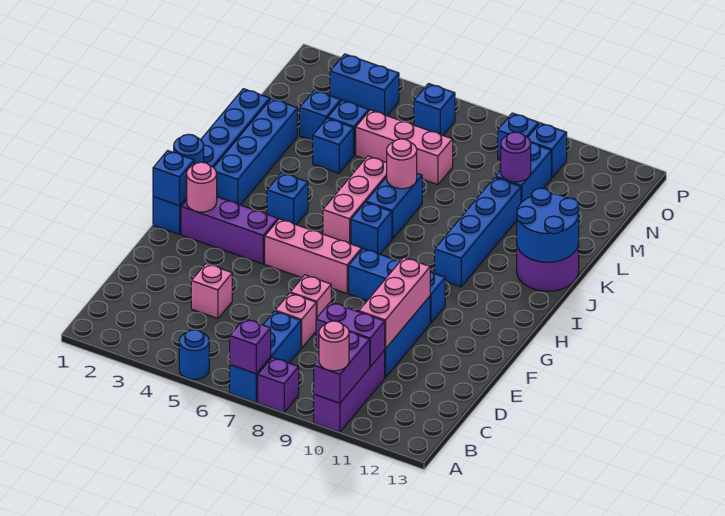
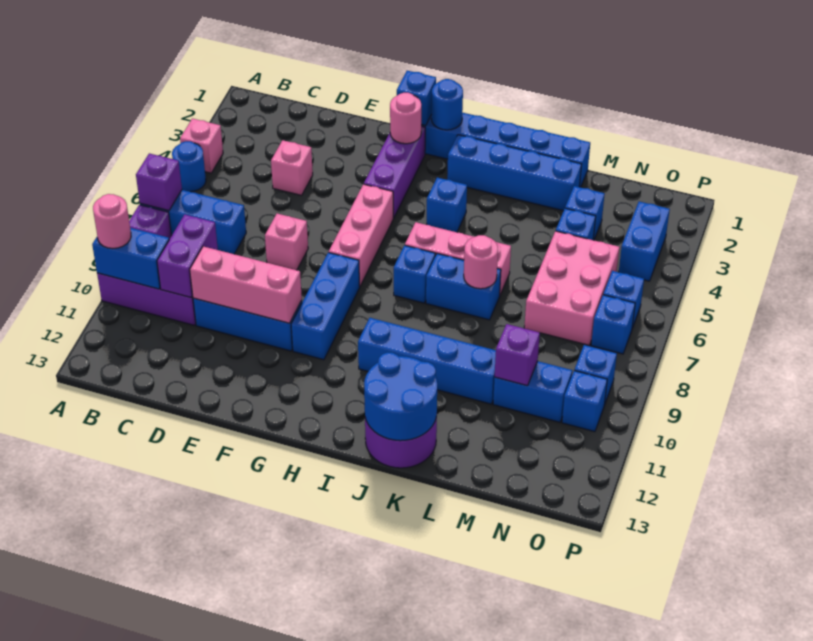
purple brick A10:B10 level 2 -> blue brick A10:B10 level 2
pink brick D7 level 1 -> pink brick A4 level 1
blue brick L4 level 1 -> blue brick O7 level 1
pink brick M5:M7 level 1 -> pink brick M5:N7 level 1
purple round brick M10 level 2 -> purple brick M10 level 2

